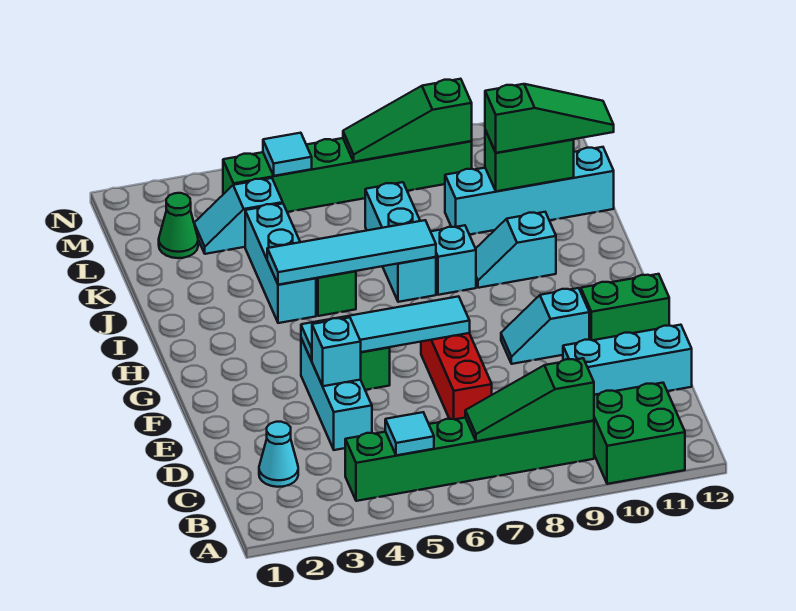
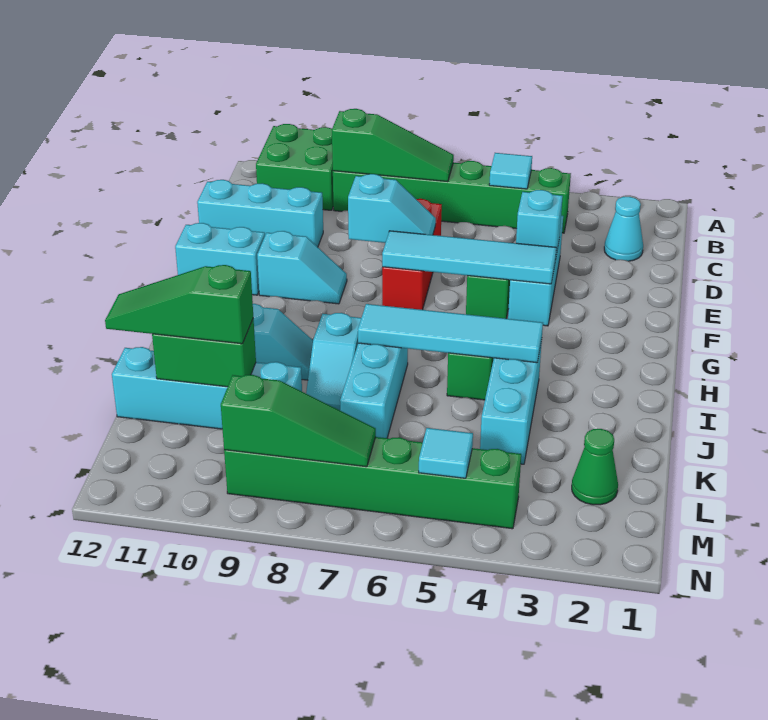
green brick F11:F12 level 1 -> cyan brick F11:F12 level 1
cyan slope L3:L4 level 1 top 4 -> cyan slope E7:E8 level 2 top 8

